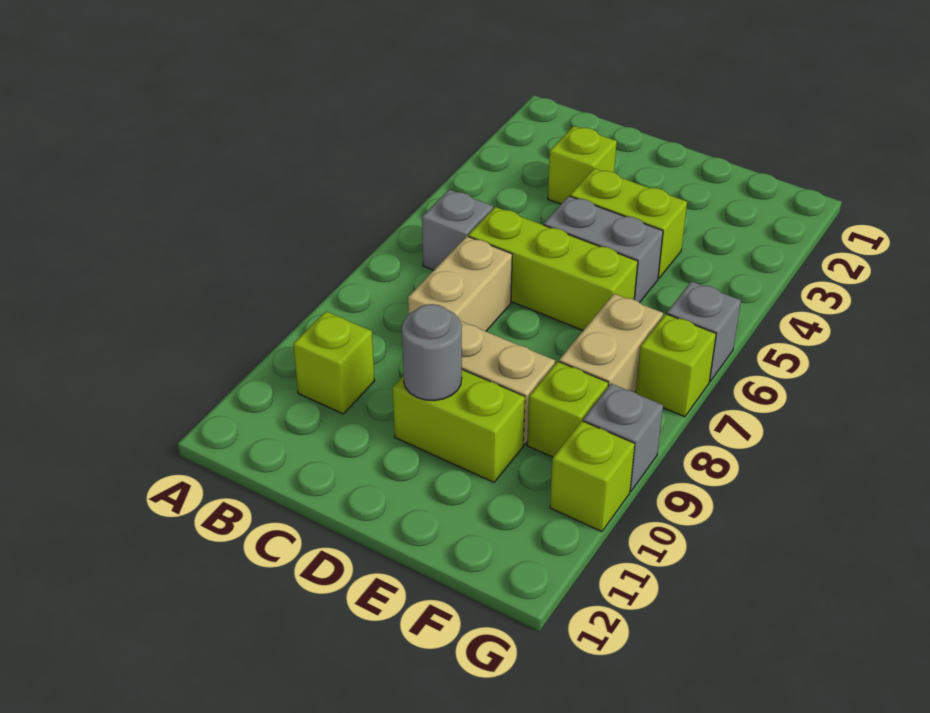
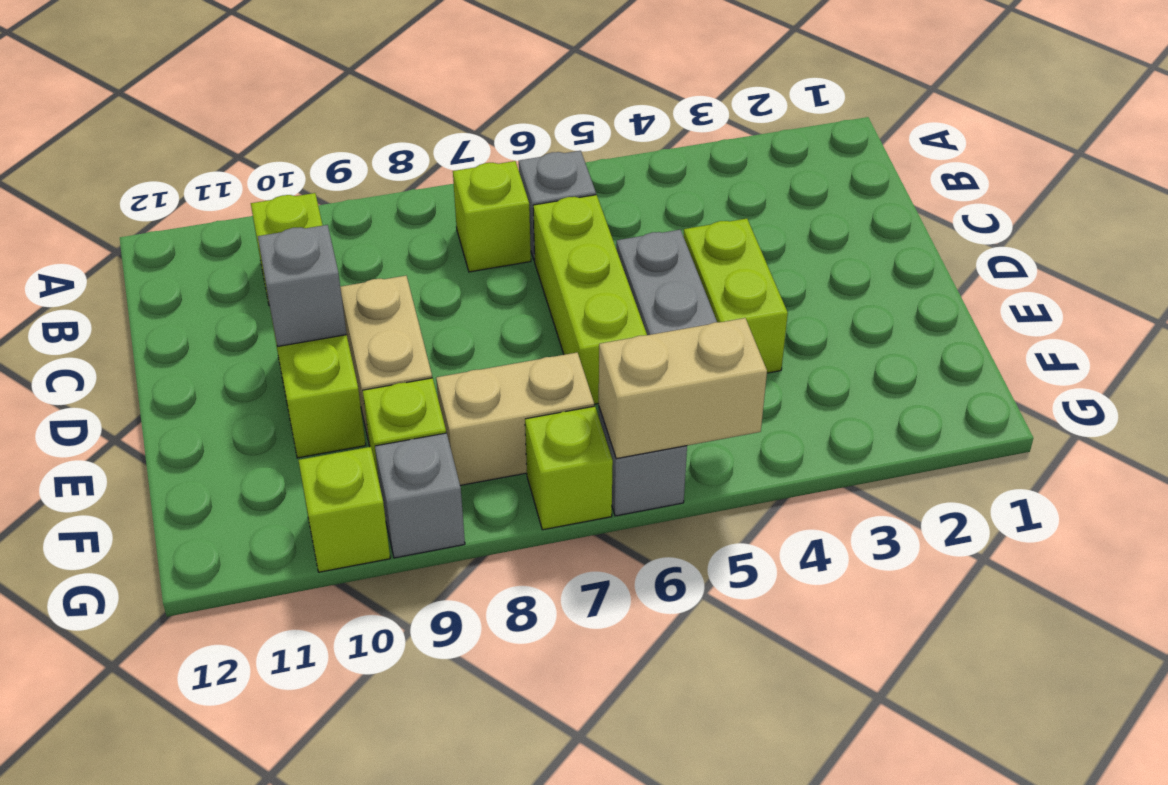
lime brick C3 level 1 -> lime brick B7 level 1
tan brick C7:C8 level 1 -> tan brick G5:G6 level 2
grey round brick D10 level 2 -> grey brick D10 level 2

